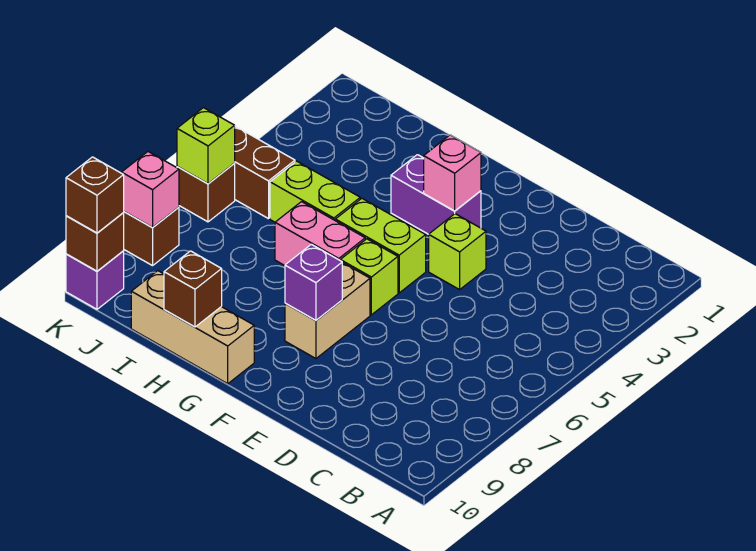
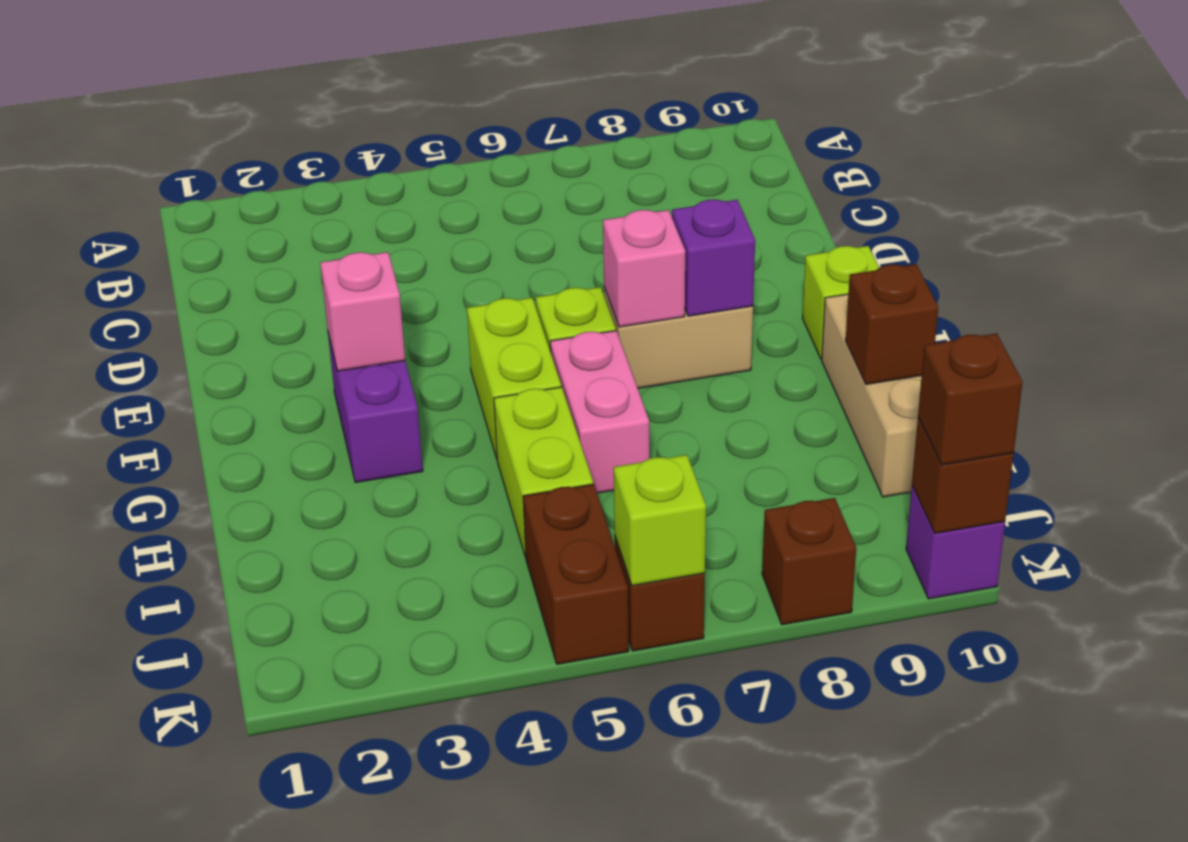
lime brick E4 level 1 -> lime brick F10 level 1
pink brick K8 level 2 -> pink brick F7 level 2

